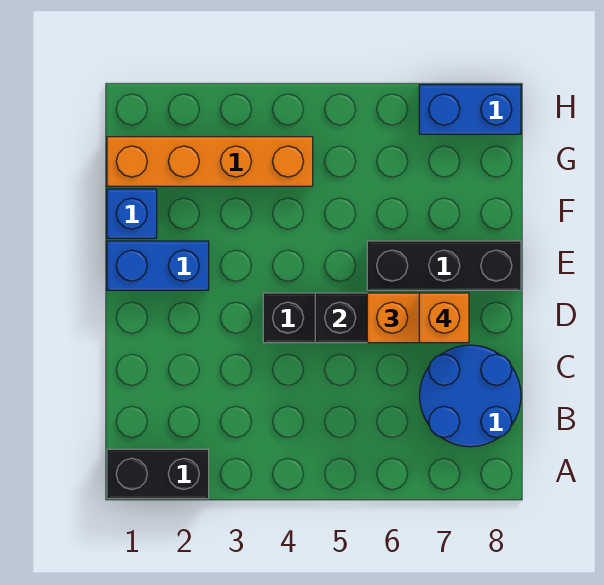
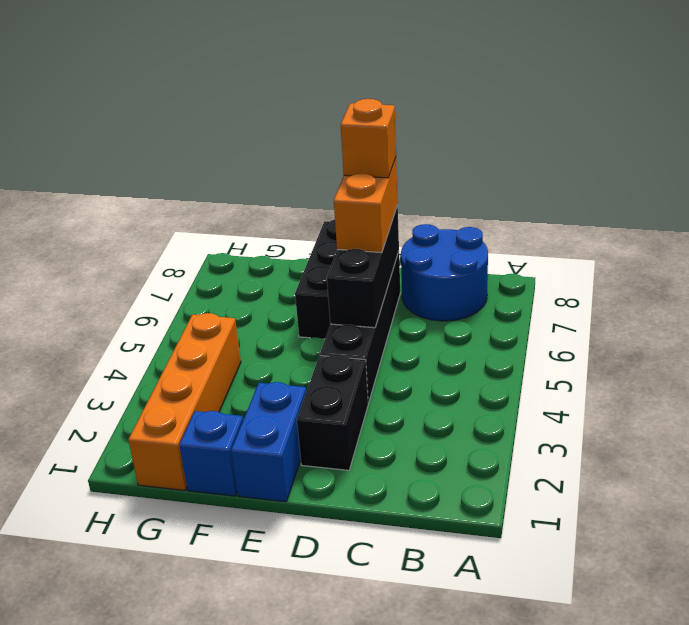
black brick A1:A2 level 1 -> black brick D2:D3 level 1
blue brick H7:H8 level 1 -> none

